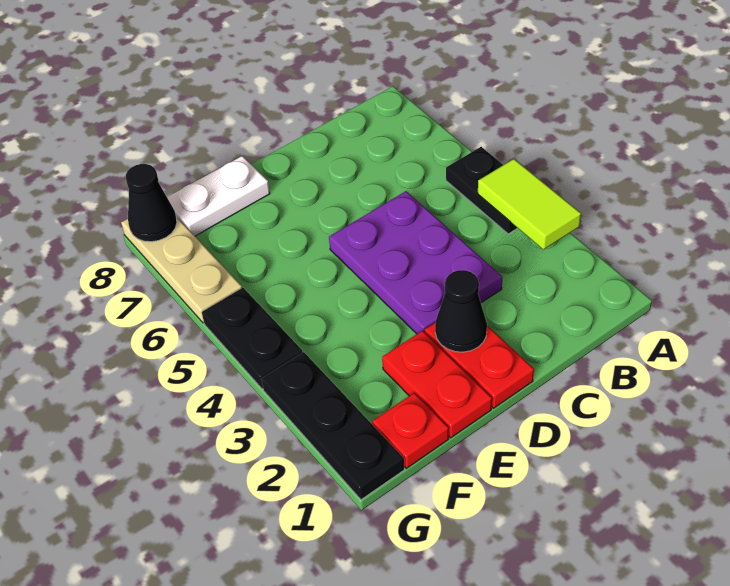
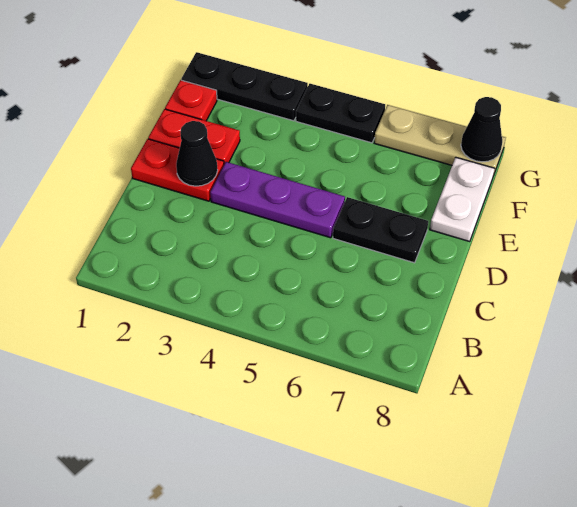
lime tile A3:A4 level 2 -> none
black plate A4:A5 level 1 -> black plate D6:D7 level 1
purple plate C3:D5 level 1 -> purple plate D3:D5 level 1

